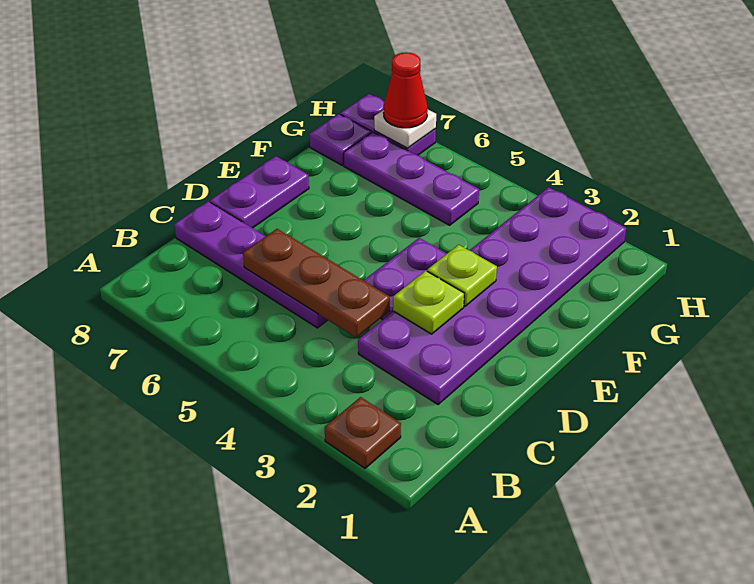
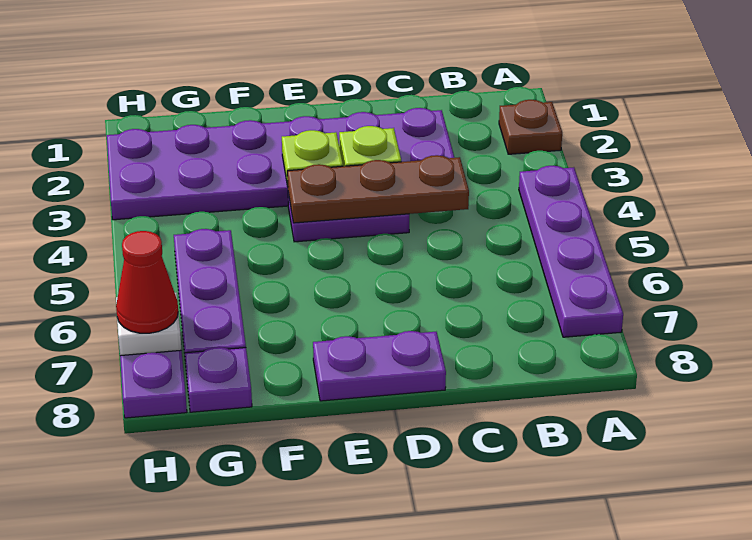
brown plate C4:C6 level 2 -> brown plate C4:E4 level 2
purple plate C5:C8 level 1 -> purple plate A4:A7 level 1

